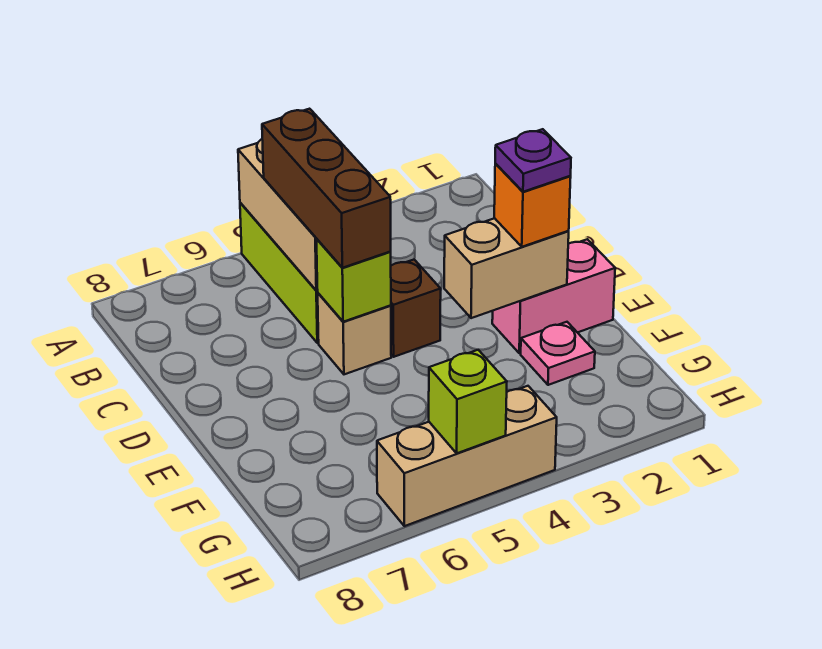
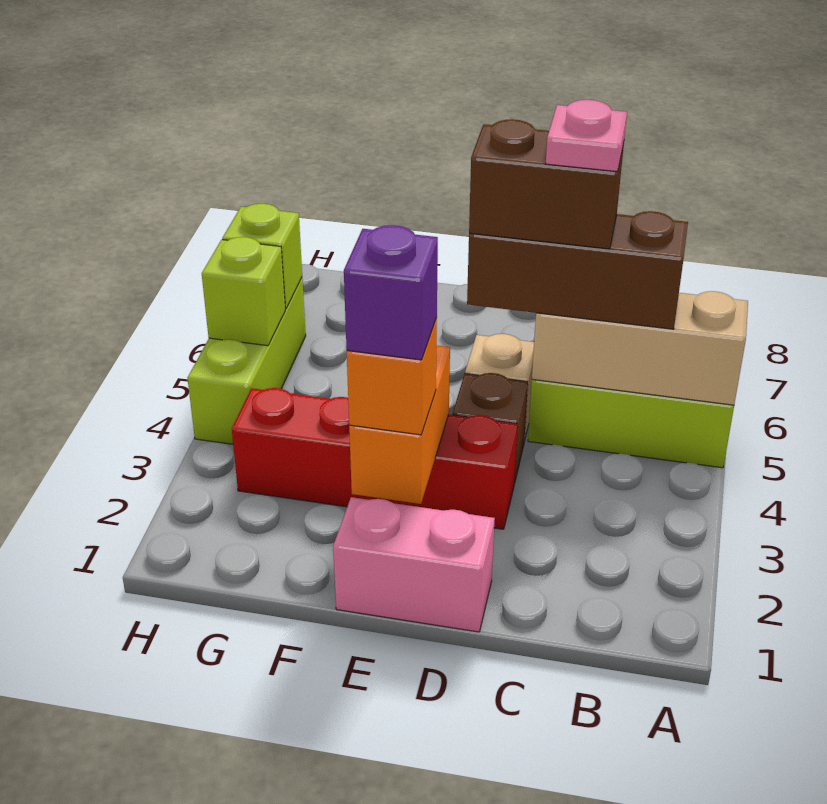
none -> brown brick C5:D5 level 4
none -> red brick D3:G3 level 1
lime brick D5 level 2 -> lime brick H6 level 2
pink brick E1:E2 level 1 -> pink brick D1:E1 level 1
tan brick E2:E3 level 2 -> orange brick E2:E3 level 2
purple plate E2 level 4 -> purple brick E2 level 4
pink plate F2 level 1 -> pink plate C5 level 5
tan brick H4:H6 level 1 -> lime brick H4:H6 level 1

